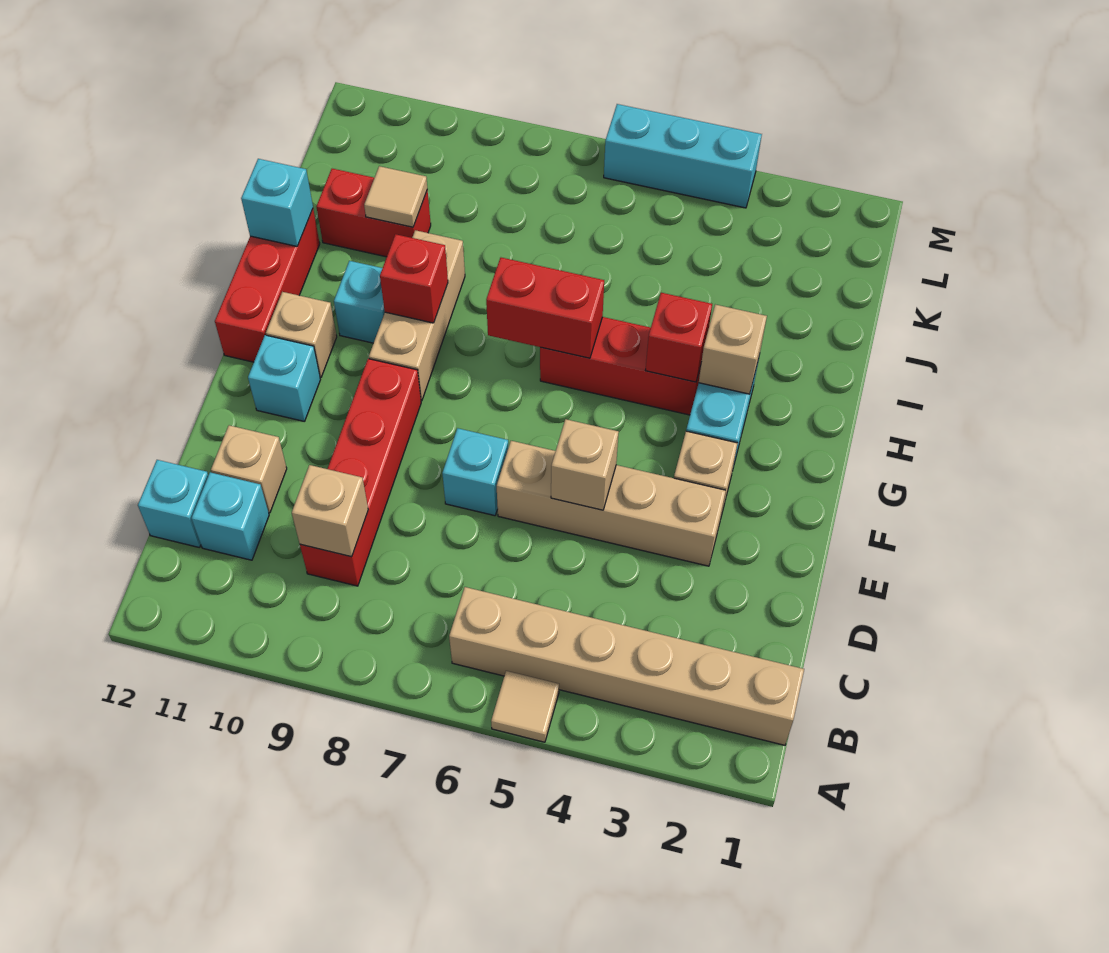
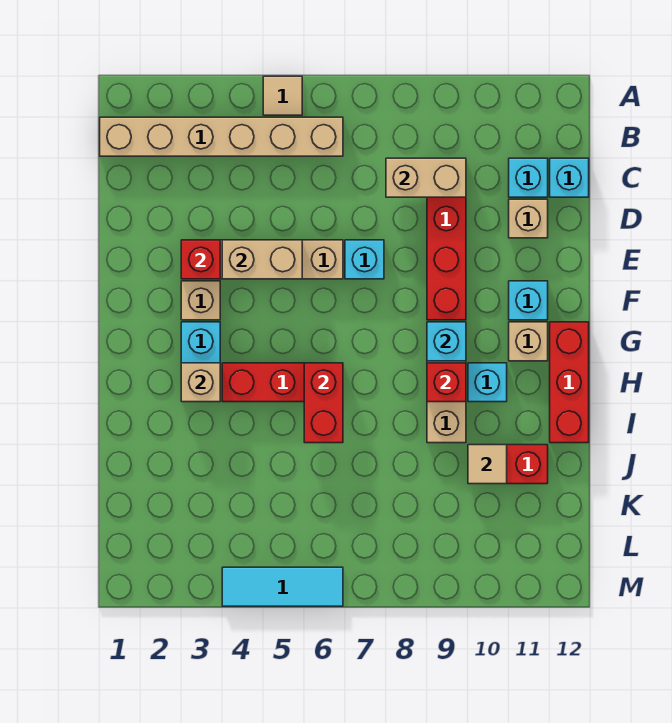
tan brick C9 level 2 -> tan brick C8:C9 level 2
tan brick E5 level 2 -> tan brick E4:E5 level 2
red brick H4 level 2 -> red brick E3 level 2
red brick H6:H7 level 2 -> red brick H6:I6 level 2
cyan brick I12 level 2 -> cyan brick G9 level 2
cyan brick M4:M6 level 1 -> cyan tile M4:M6 level 1

